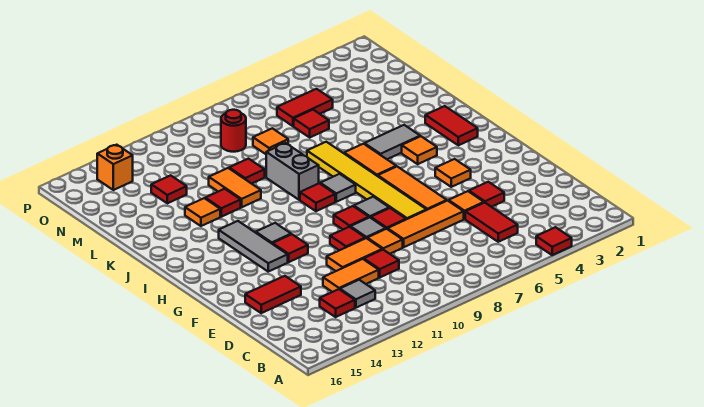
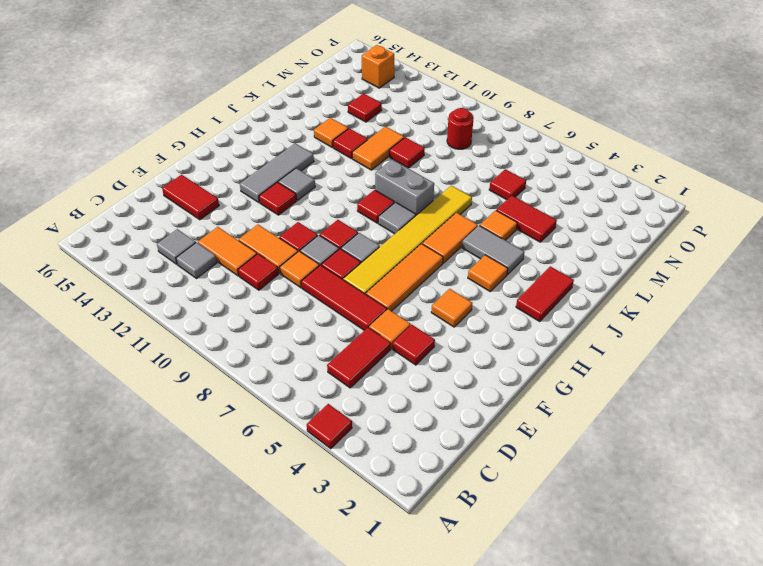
red tile C13 level 1 -> grey tile C13 level 1
orange tile E6:E8 level 1 -> red tile E6:E8 level 1
grey brick J9:K9 level 1 -> grey brick J8:J9 level 1
orange tile M8 level 1 -> orange tile K5 level 1
red tile N5:N6 level 1 -> red tile L4:L5 level 1

